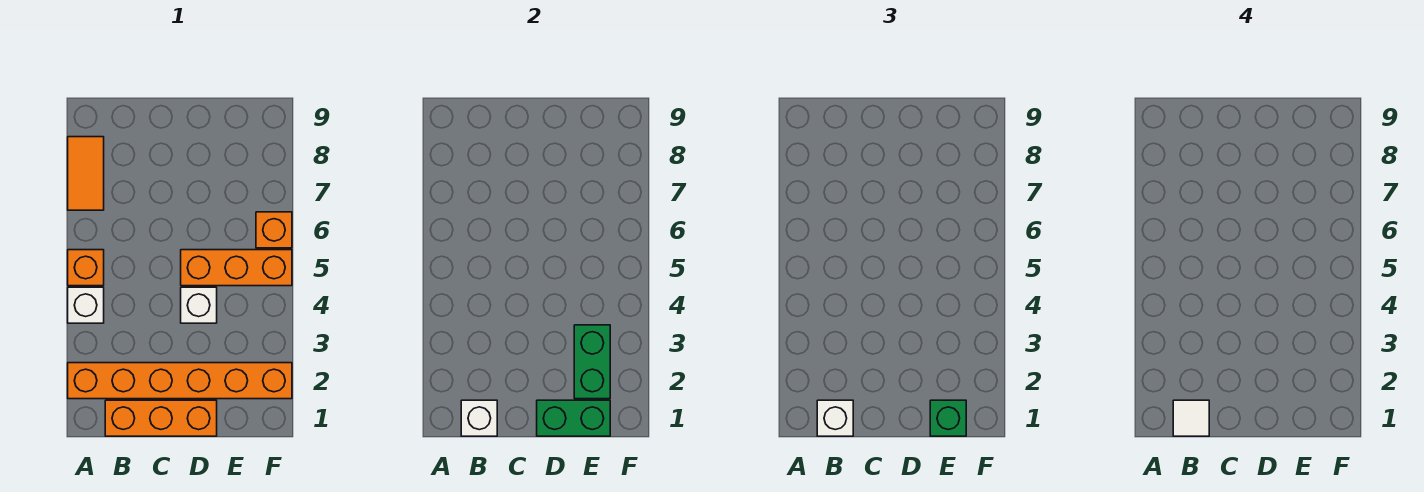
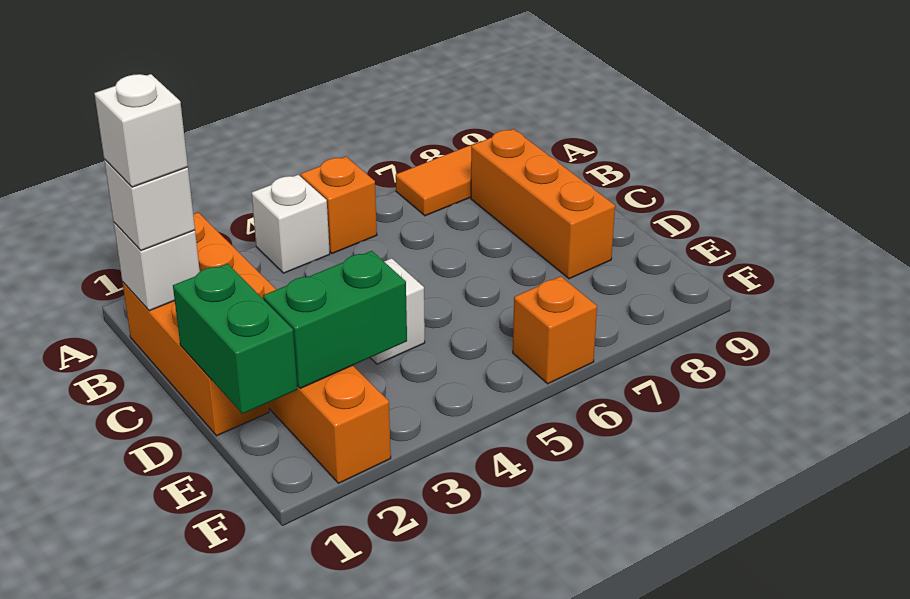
white tile B1 level 4 -> white brick B1 level 4
orange brick D5:F5 level 1 -> orange brick B8:D8 level 1
green brick E1 level 3 -> none

